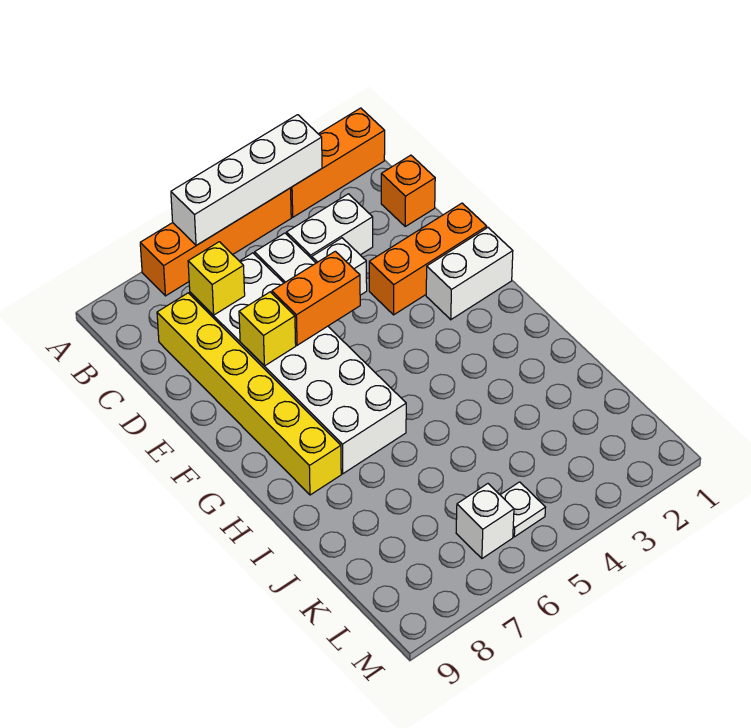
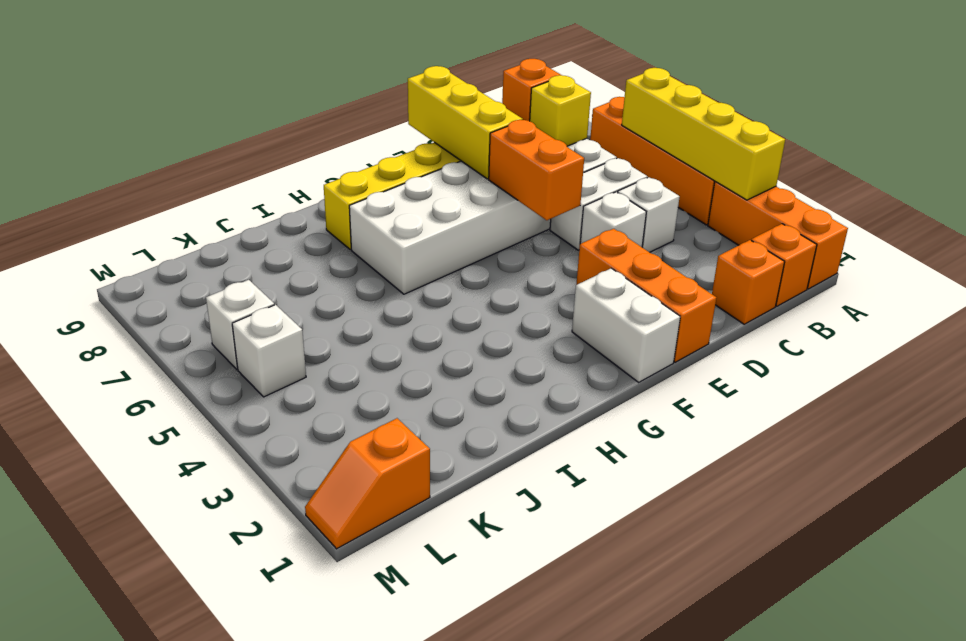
white brick A3:A6 level 2 -> yellow brick A3:A6 level 2
none -> orange brick B1 level 1
white brick C3:C4 level 1 -> white brick C4 level 1
none -> orange brick C8 level 2
yellow brick E7 level 2 -> yellow brick E7:E9 level 2
none -> orange slope L1:M1 level 1 top L
white plate L5 level 1 -> white brick L5 level 1

